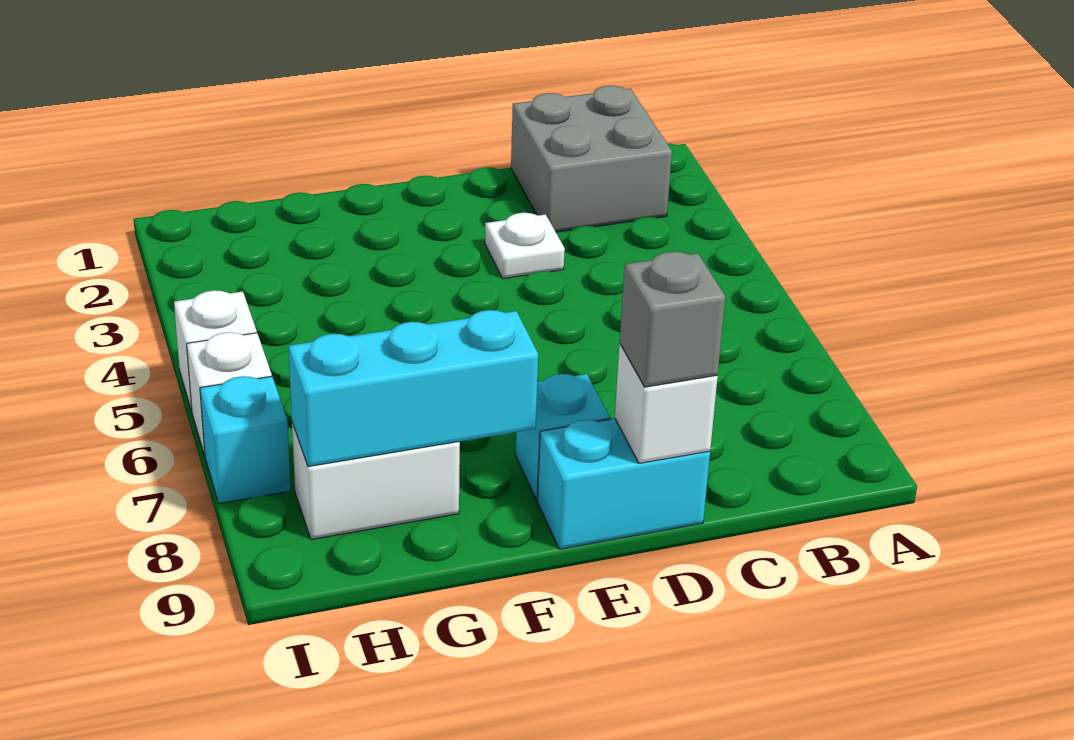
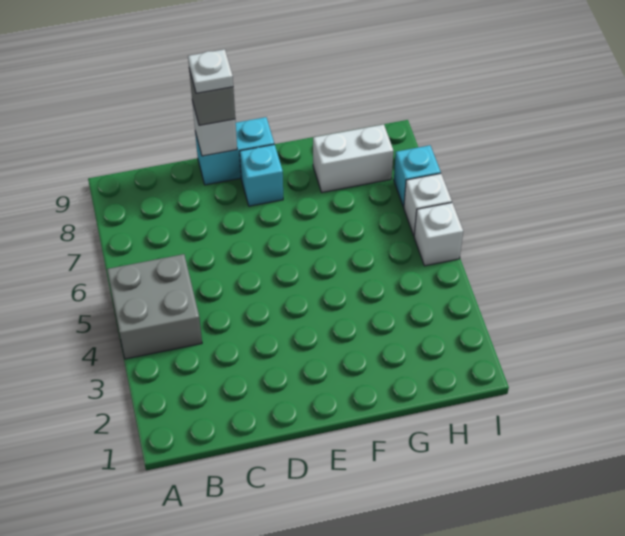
grey brick B1:C2 level 1 -> grey brick A4:B5 level 1
white plate D3 level 1 -> white plate D9 level 4
cyan brick F8:H8 level 2 -> none

